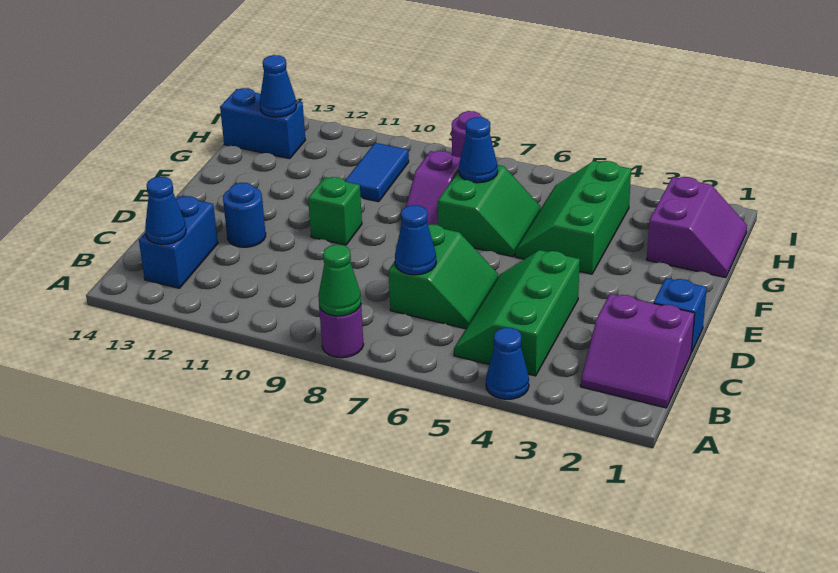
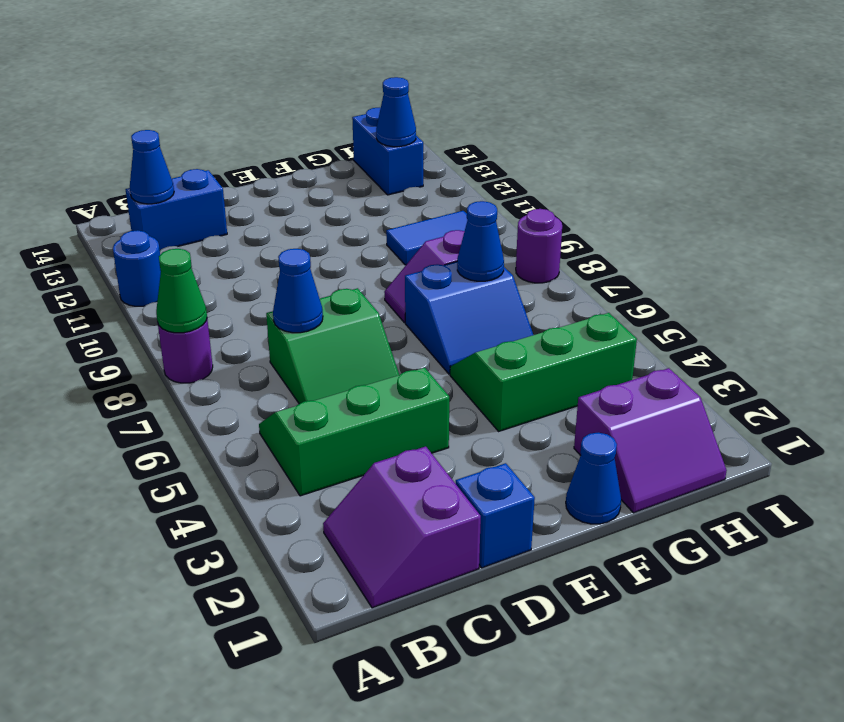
blue cone A4 level 1 -> blue cone F1 level 1
blue round brick D12 level 1 -> blue round brick A11 level 1
green brick E10 level 1 -> none
green slope F6:G7 level 1 top 7 -> blue slope F6:G7 level 1 top 7

